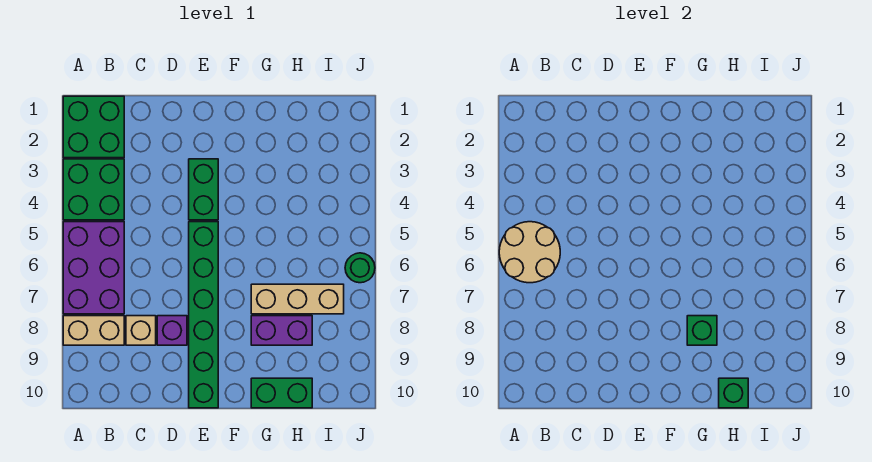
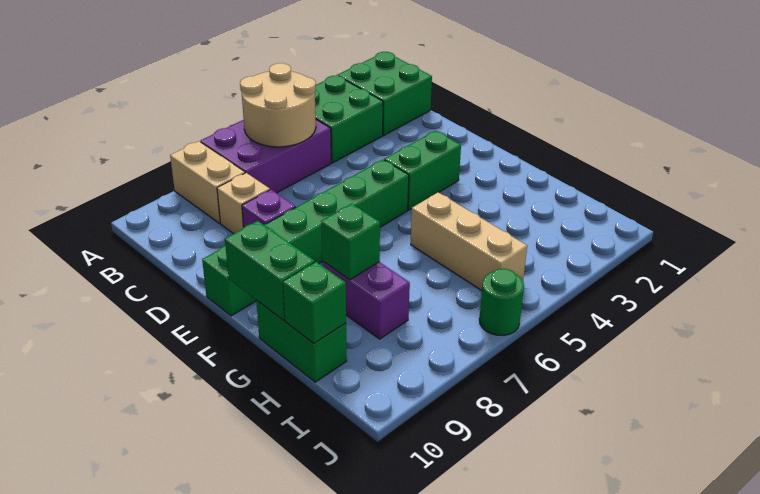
none -> green brick F10:G10 level 2
tan brick G7:I7 level 1 -> tan brick G5:I5 level 1

